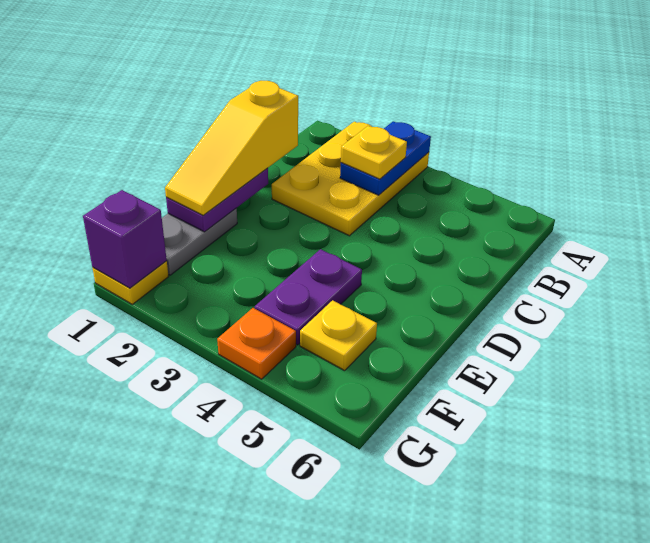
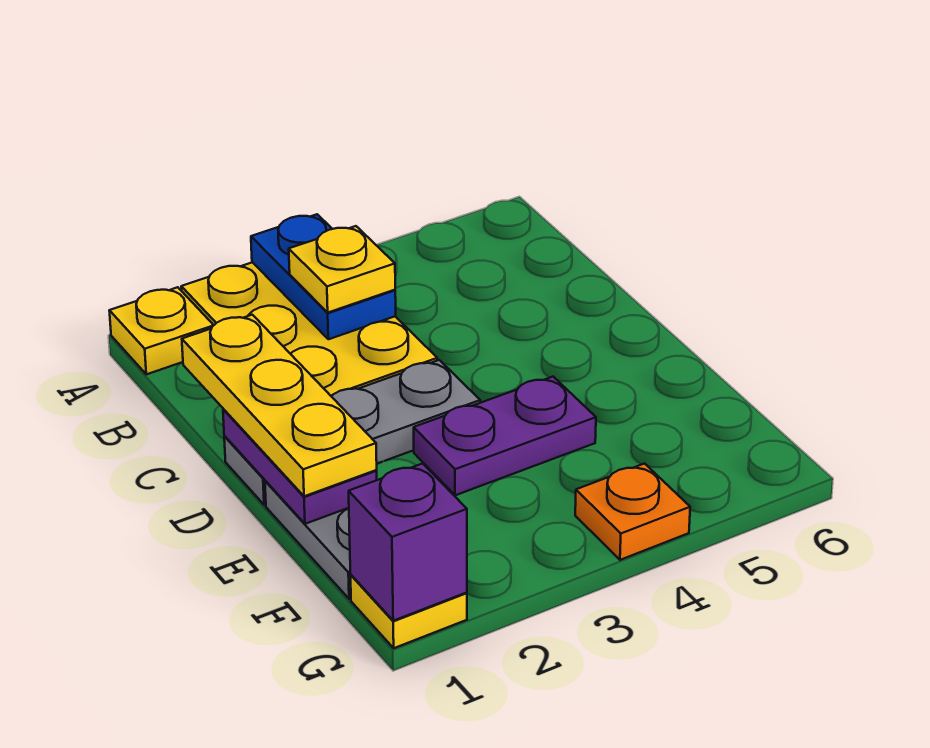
yellow slope C1:E1 level 3 top C -> yellow plate C1:E1 level 3
none -> grey plate D1:D3 level 1
purple plate E4:F4 level 1 -> purple plate E3:E4 level 1
yellow plate F5 level 1 -> yellow plate A1 level 1

